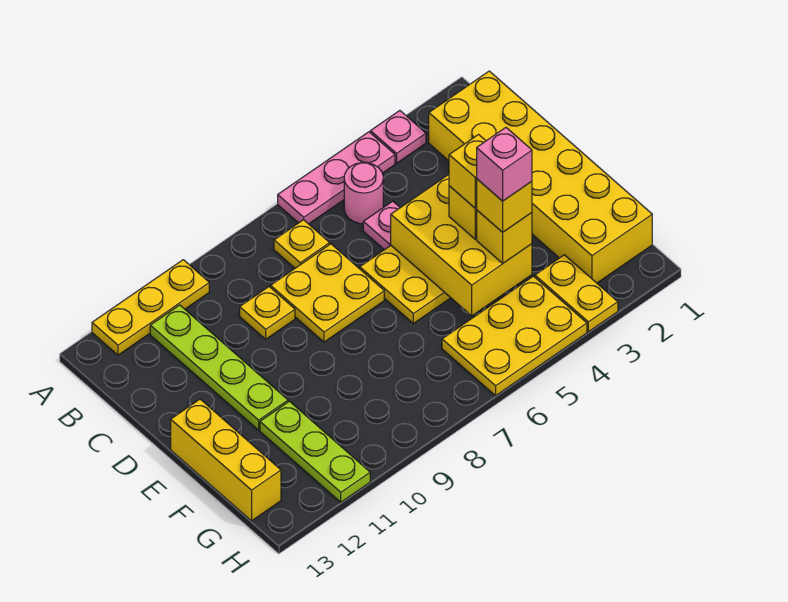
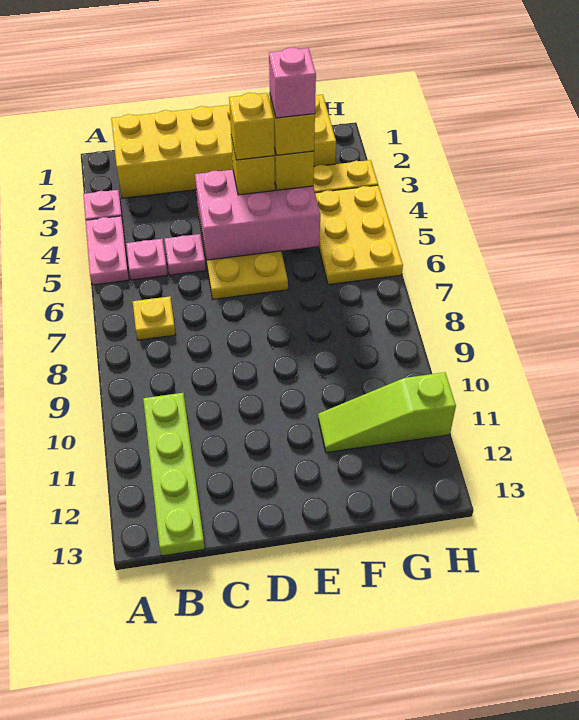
pink plate A4:A6 level 1 -> pink plate A4:A5 level 1
yellow plate A10:A12 level 1 -> none
pink round brick B5 level 1 -> pink plate B5 level 1
lime plate B11:E11 level 1 -> lime plate B10:B13 level 1
yellow plate C7:D8 level 1 -> none
yellow plate C9 level 1 -> none
yellow brick D4:F5 level 2 -> pink brick D4:F5 level 2
yellow brick E13:G13 level 1 -> none
lime plate F11:H11 level 1 -> lime slope F11:H11 level 1 top H

